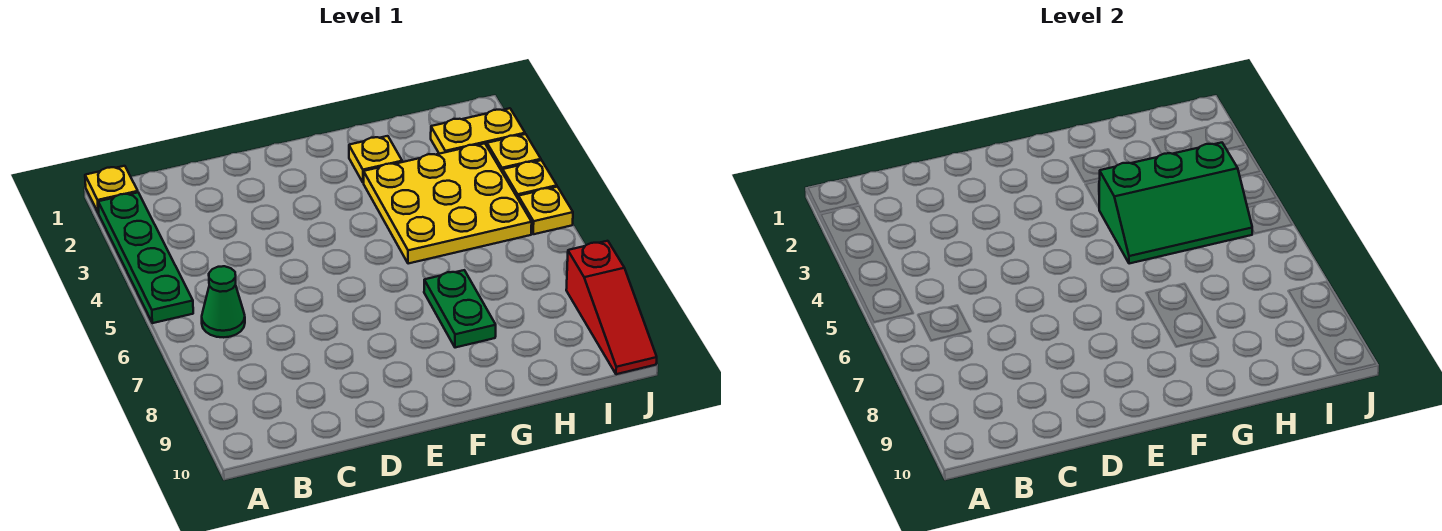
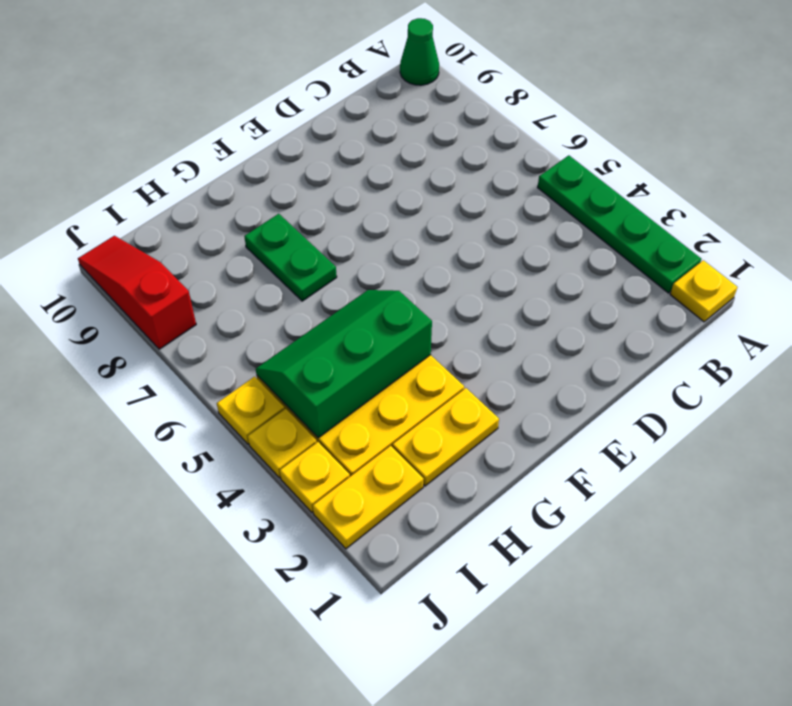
green cone B6 level 1 -> green cone A10 level 1
yellow plate G2 level 1 -> yellow plate G2:H2 level 1

